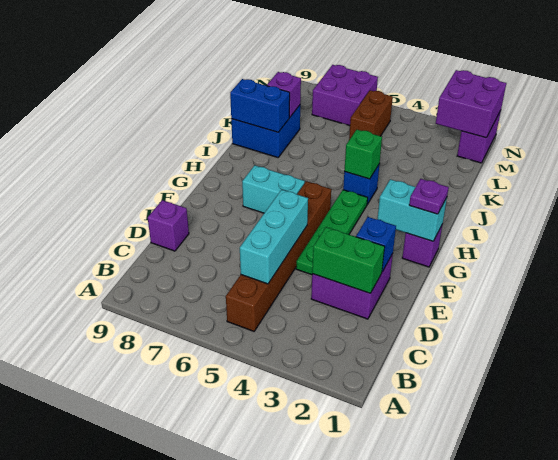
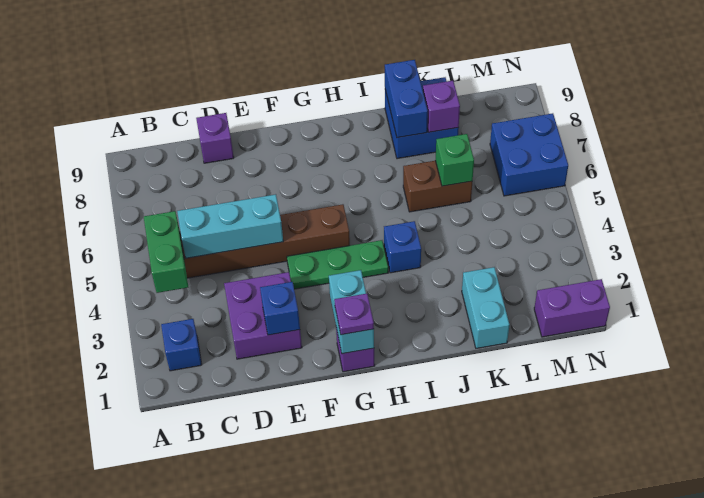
none -> blue brick B2 level 1
green brick D2:D3 level 2 -> green brick B4:B5 level 2
green plate E4:H4 level 1 -> green plate F4:H4 level 1
cyan brick G6:G7 level 1 -> cyan brick K1:K2 level 1
green brick I4 level 2 -> green brick K6 level 2
brown brick L5:M5 level 1 -> brown brick J6:K6 level 1
purple brick M1:N2 level 2 -> none
purple brick M6:N7 level 1 -> blue brick M6:N7 level 1

